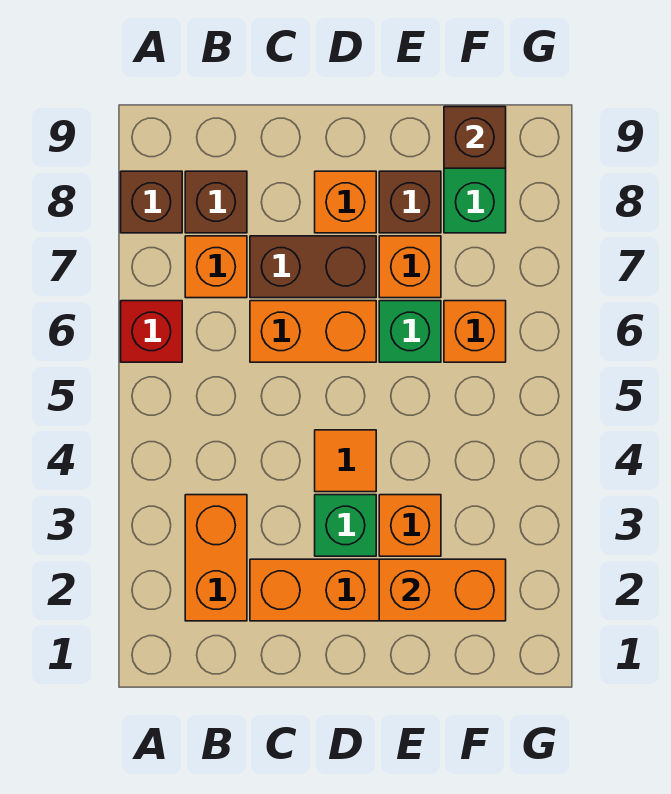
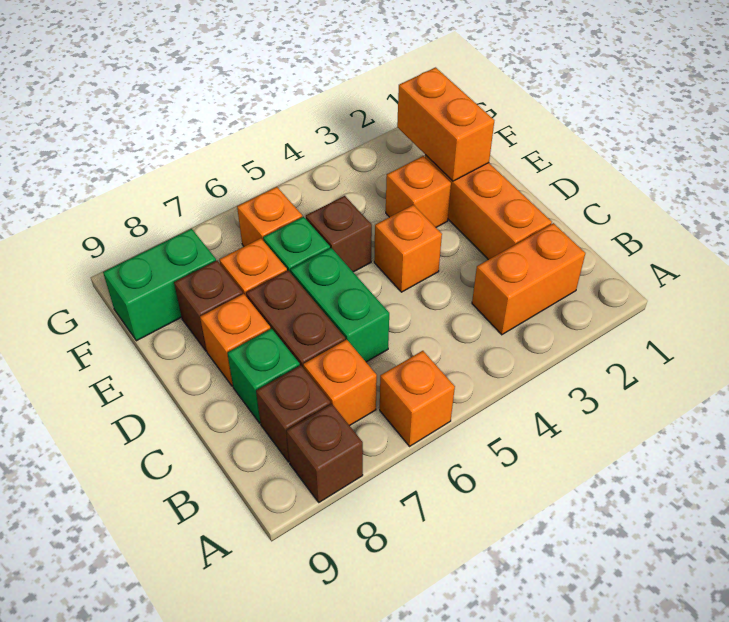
red brick A6 level 1 -> orange brick A6 level 1
orange brick C6:D6 level 1 -> green brick C6:D6 level 1
green brick D3 level 1 -> green brick C8 level 1
orange tile D4 level 1 -> orange brick D4 level 1
brown brick F9 level 2 -> brown brick E5 level 1

